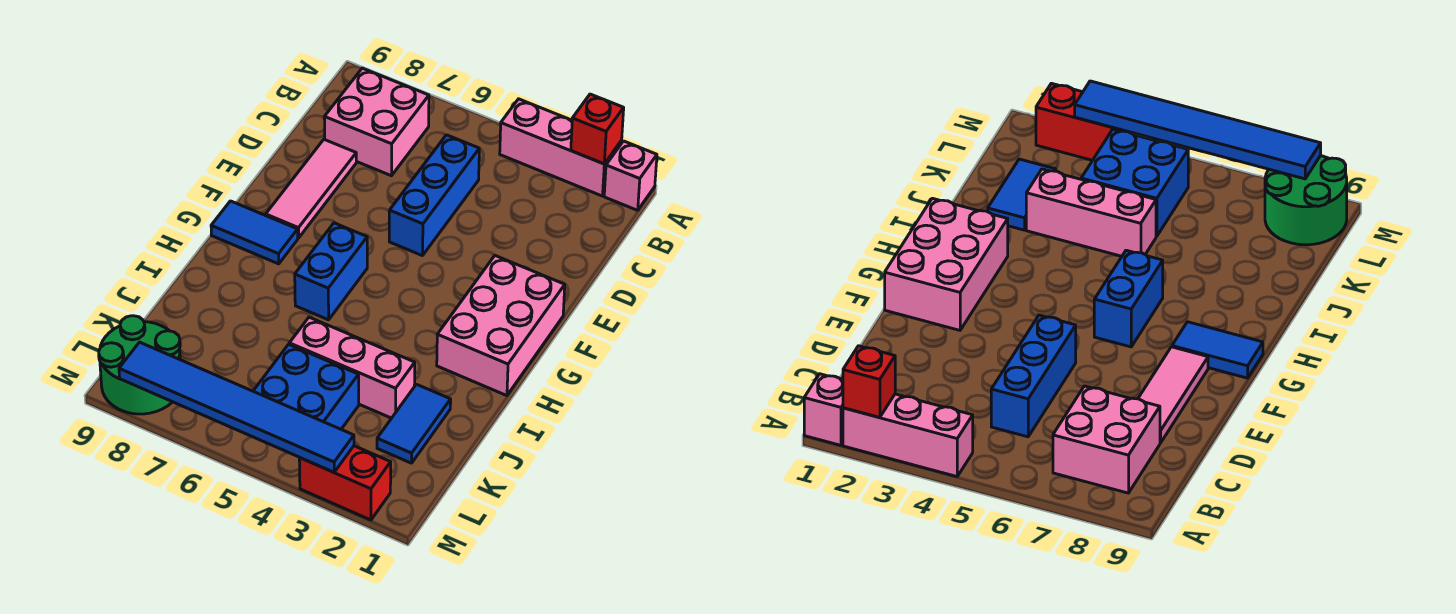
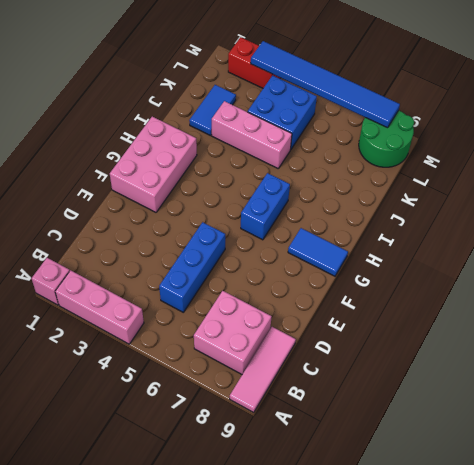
red brick A2 level 2 -> none
pink tile D8:F8 level 1 -> pink tile A9:C9 level 1

